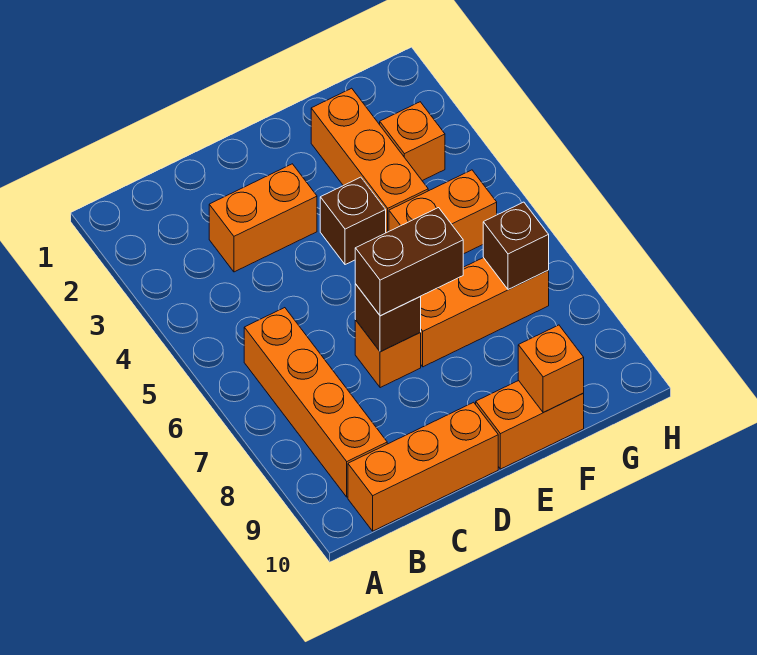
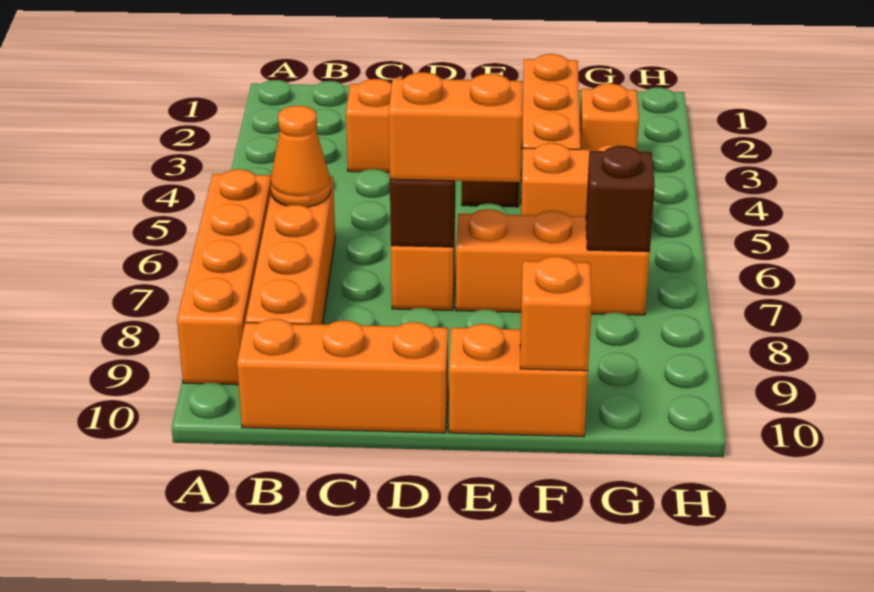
none -> orange brick A6:A9 level 1
none -> orange cone B6 level 2
brown brick D7:E7 level 3 -> orange brick D7:E7 level 3

